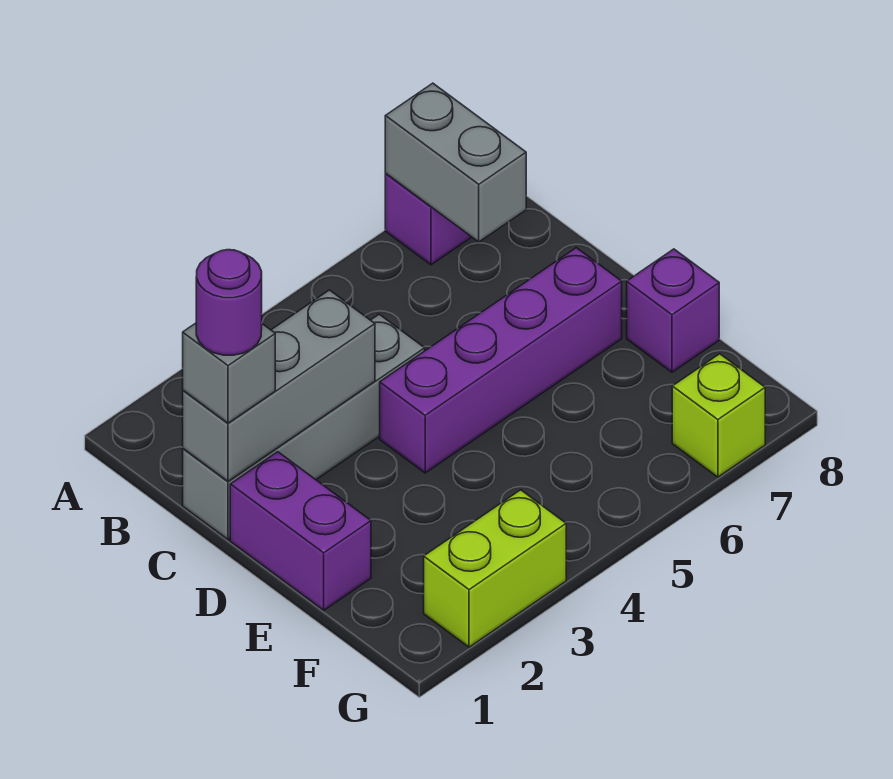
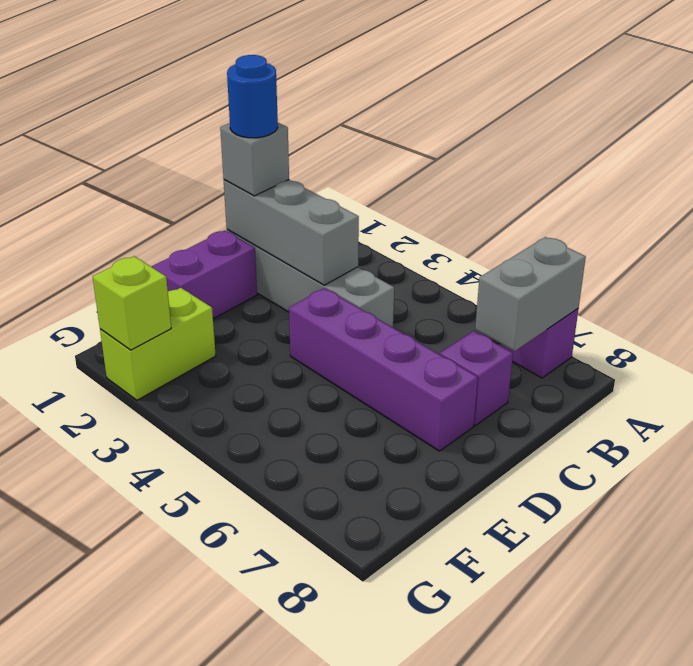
purple round brick C1 level 4 -> blue round brick C1 level 4
purple brick E8 level 1 -> purple brick C7 level 1
lime brick G2:G3 level 1 -> lime brick F2:G2 level 1
lime brick G7 level 1 -> lime brick G2 level 2

